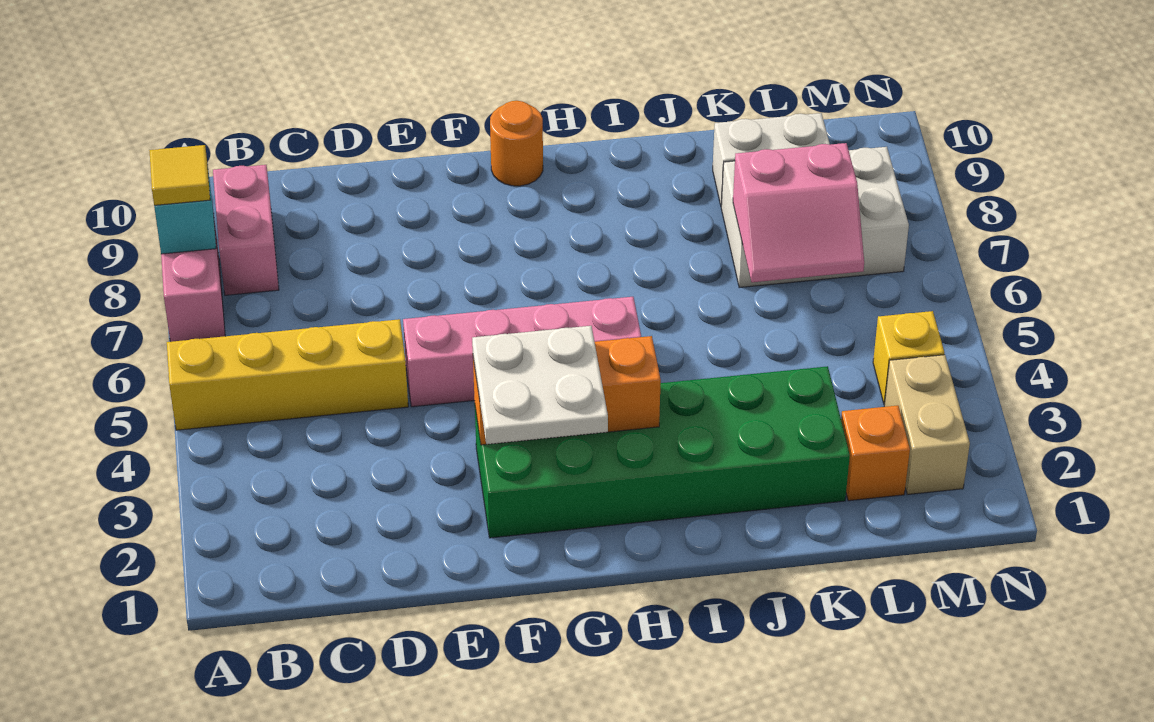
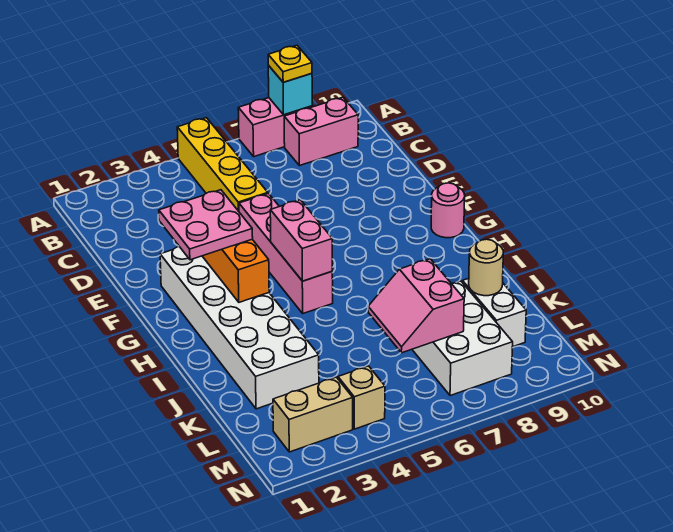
yellow tile A8 level 3 -> yellow plate A8 level 3
green brick F2:K3 level 1 -> white brick F2:K3 level 1
white plate F2:G3 level 3 -> pink plate F2:G3 level 3
none -> pink brick G5:H5 level 2
orange round brick G10 level 1 -> pink round brick G10 level 1
none -> tan round brick K9 level 2
orange brick L2 level 1 -> none
yellow brick M4 level 1 -> tan brick M4 level 1

